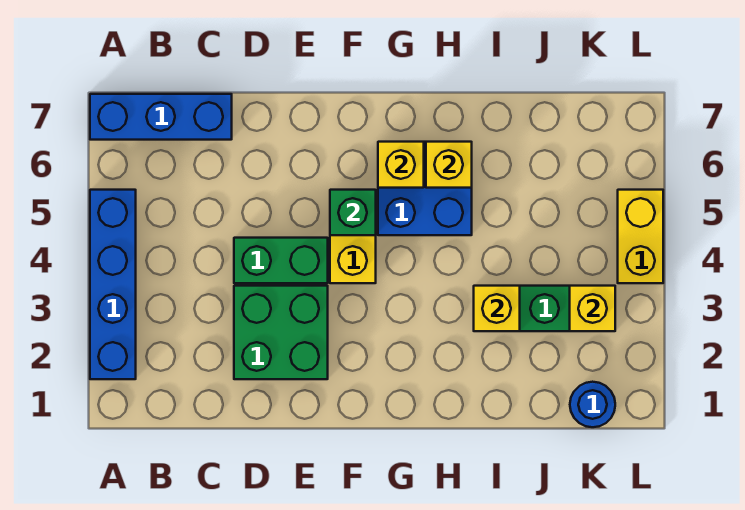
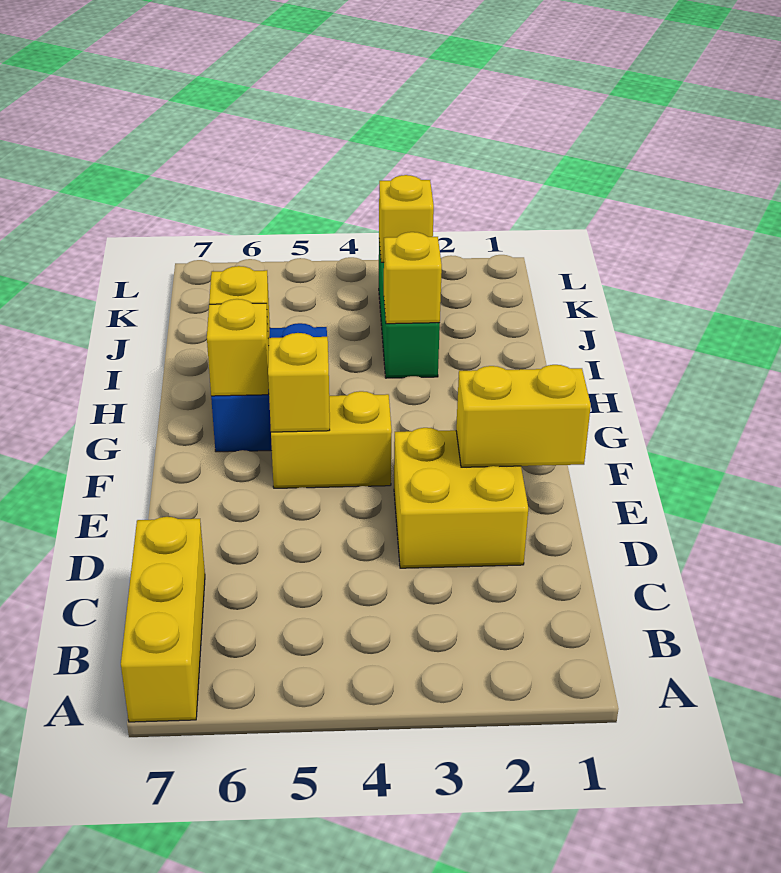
blue brick A2:A5 level 1 -> none
blue brick A7:C7 level 1 -> yellow brick A7:C7 level 1
green brick D2:E3 level 1 -> yellow brick D2:E3 level 1
green brick D4:E4 level 1 -> none
green brick F5 level 2 -> yellow brick F5 level 2
blue round brick K1 level 1 -> none
yellow brick L4:L5 level 1 -> yellow brick E1:E2 level 2

